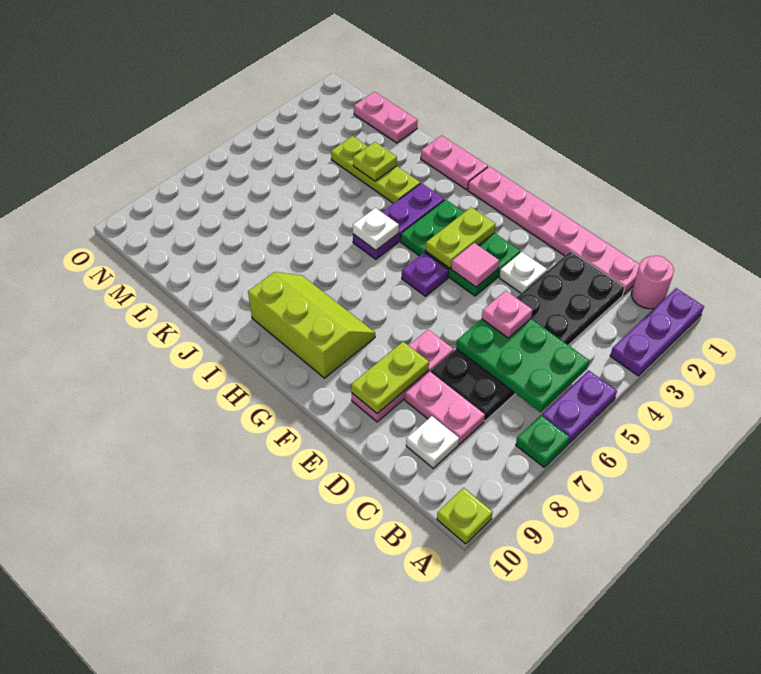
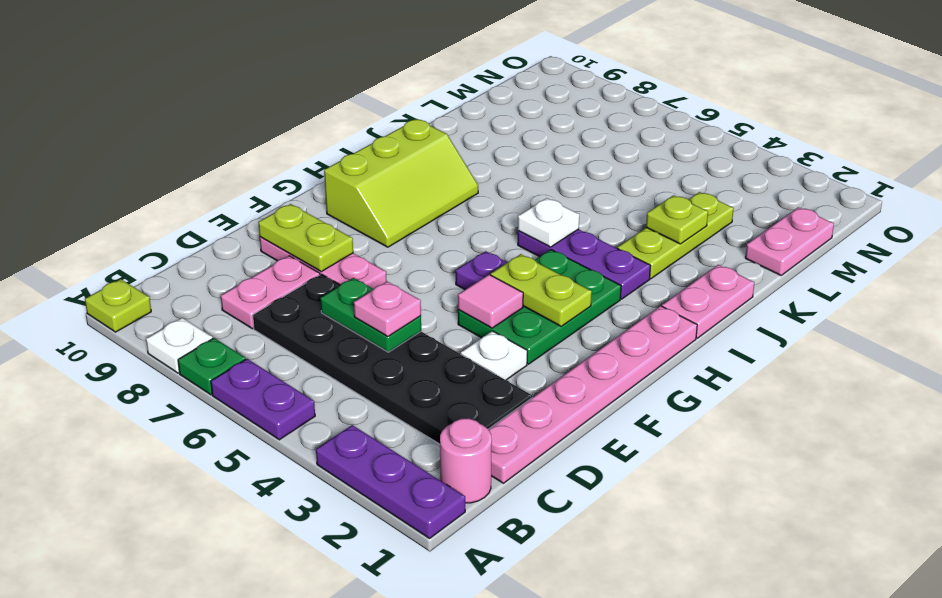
green plate B5:D6 level 2 -> green plate D5:D6 level 2
white plate C9 level 1 -> white plate A8 level 1

